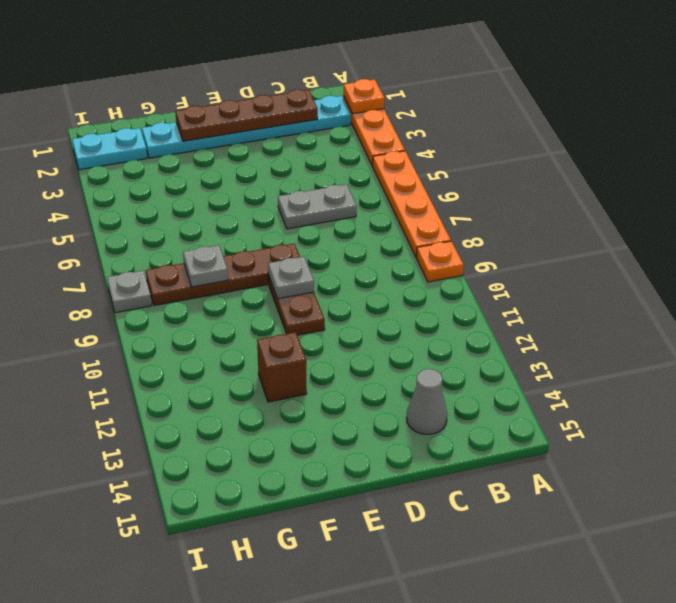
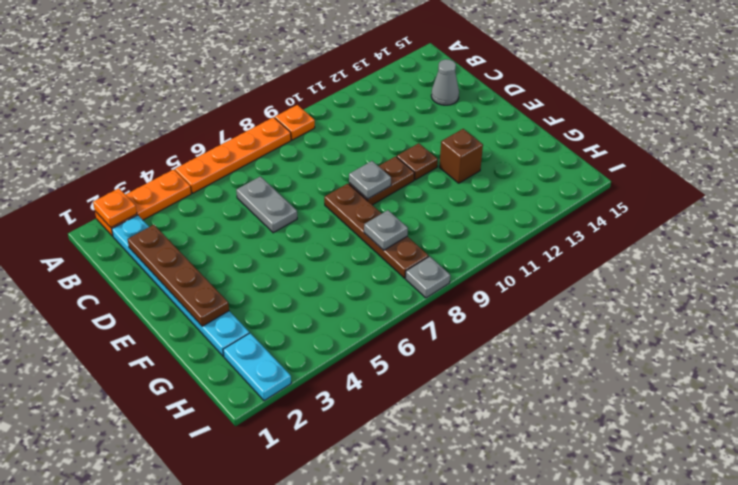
none -> brown plate E11 level 1

